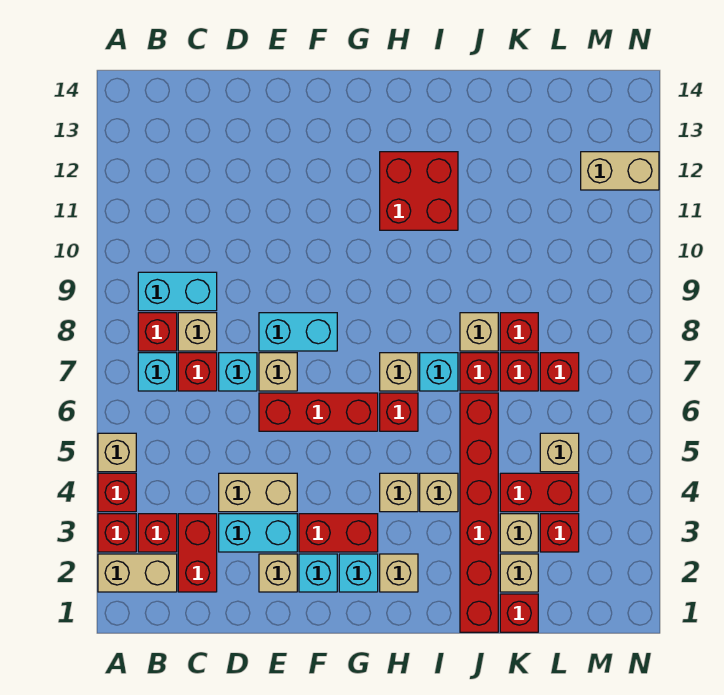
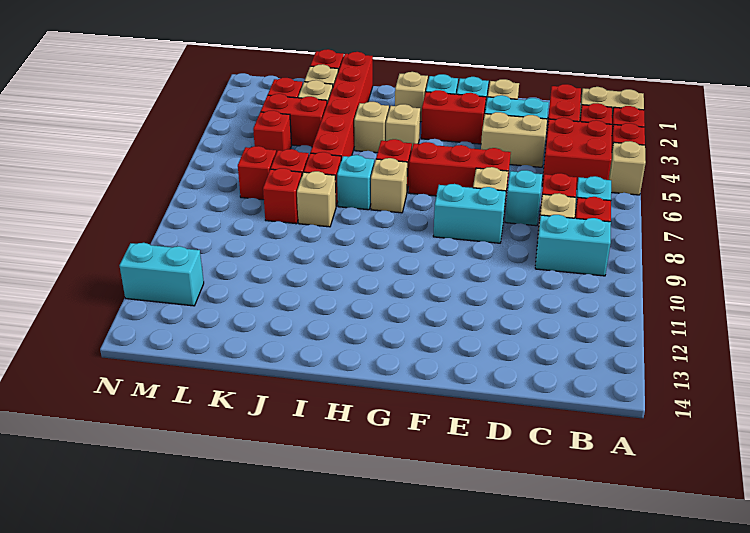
red brick H11:I12 level 1 -> red brick B4:C5 level 1
tan brick L5 level 1 -> red brick L5 level 1
tan brick M12:N12 level 1 -> cyan brick M12:N12 level 1

